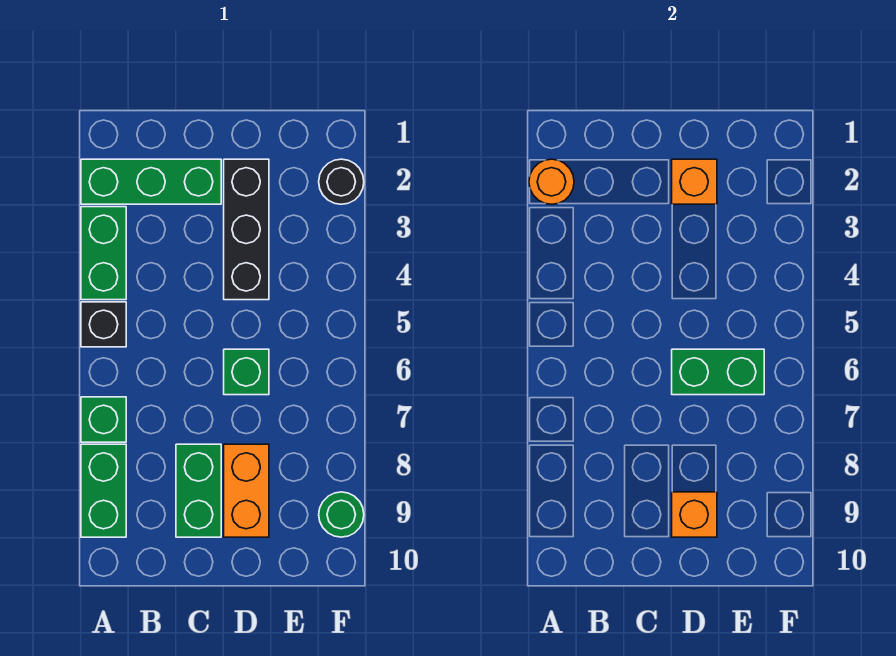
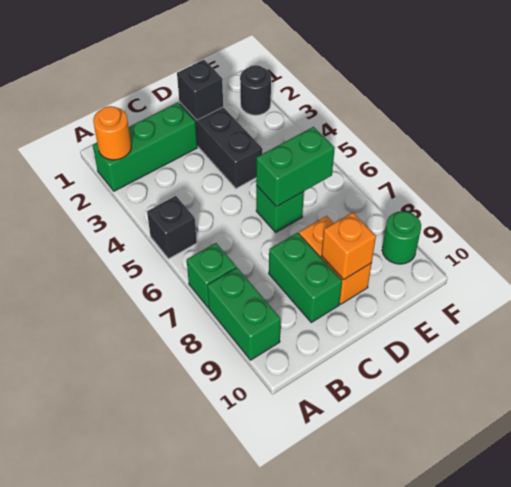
green brick A3:A4 level 1 -> none
orange brick D2 level 2 -> black brick D2 level 2

